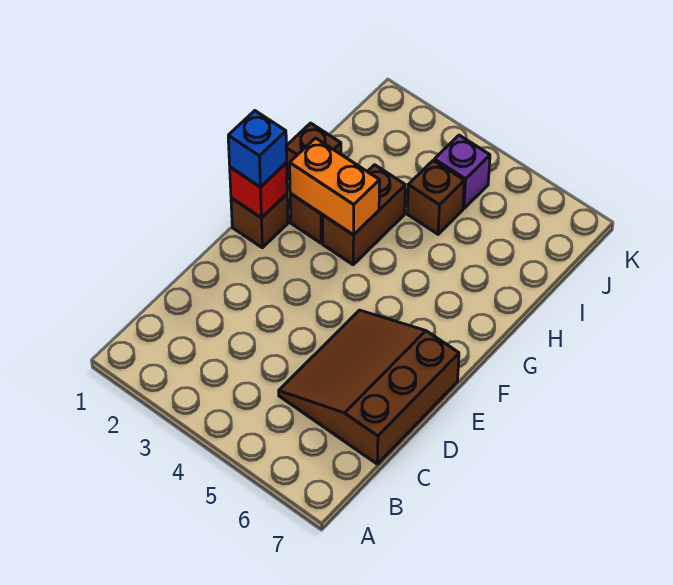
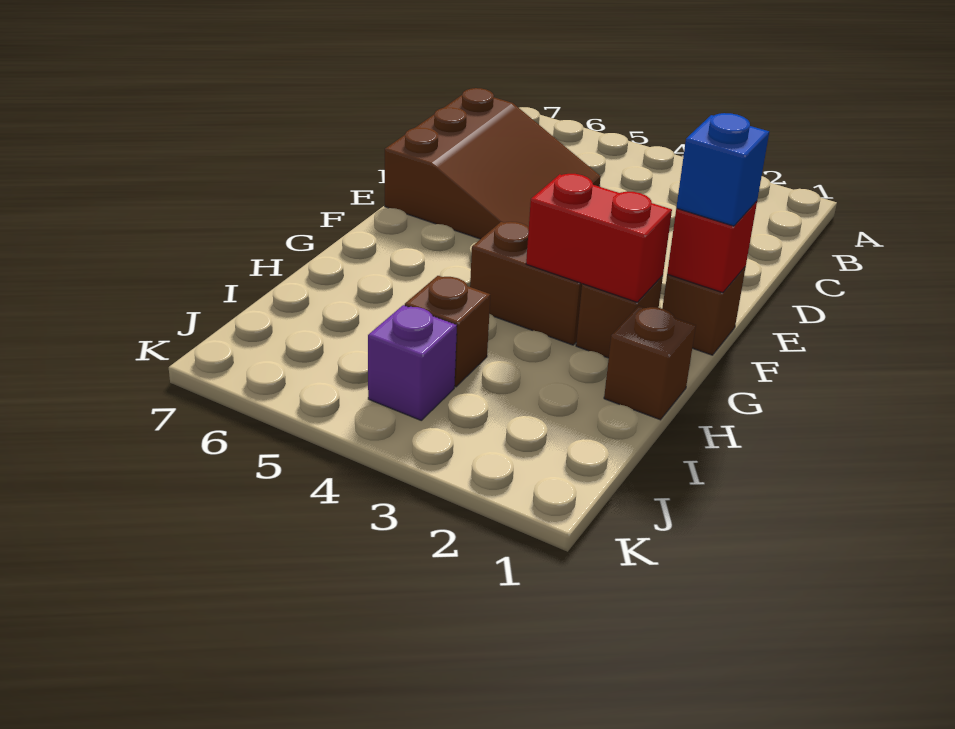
orange brick G2:G3 level 2 -> red brick G2:G3 level 2
brown brick G3:H3 level 1 -> brown brick G3:G4 level 1

